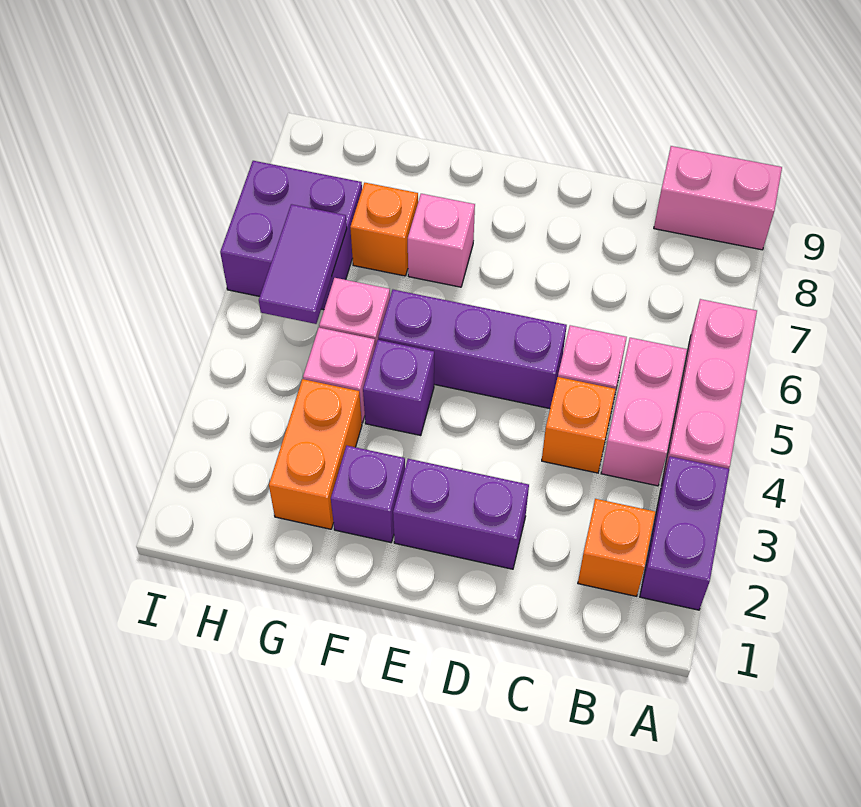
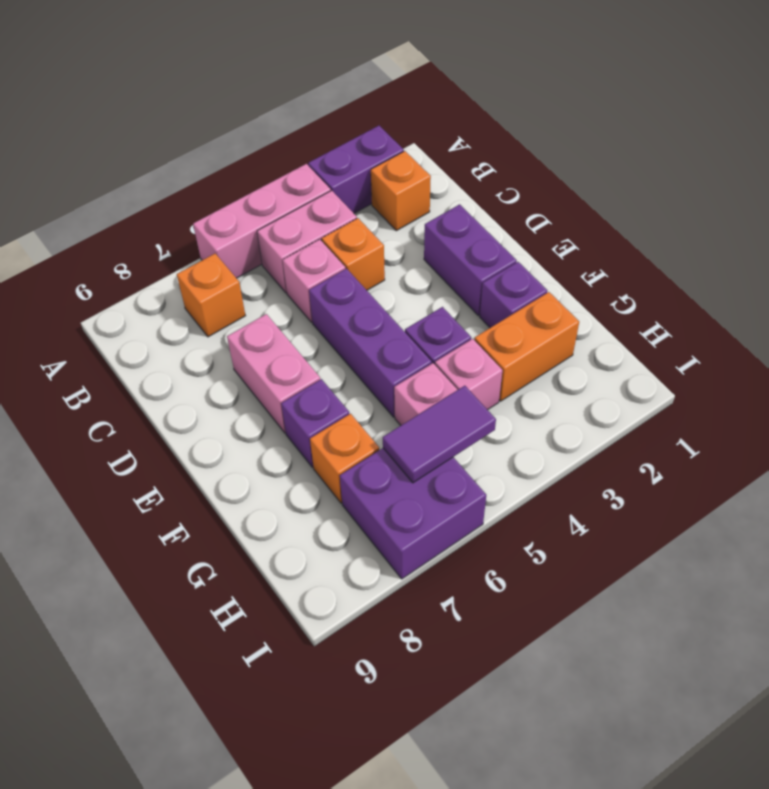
pink brick A9:B9 level 1 -> pink brick D7:E7 level 1
none -> orange brick B7 level 1
pink brick F7 level 1 -> purple brick F7 level 1

